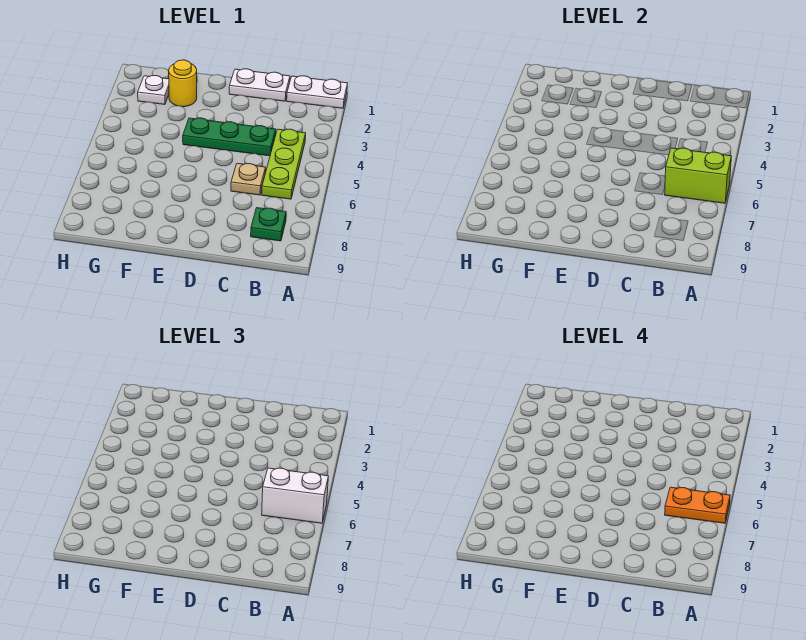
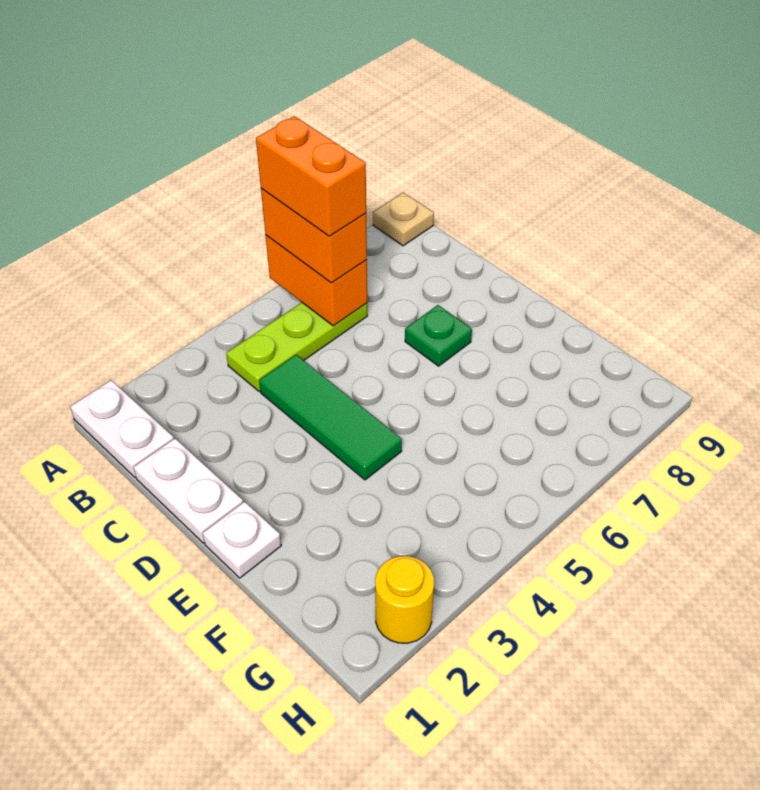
lime brick A6:B6 level 2 -> orange brick A6:B6 level 2
white brick A6:B6 level 3 -> orange brick A6:B6 level 3
orange plate A6:B6 level 4 -> orange brick A6:B6 level 4
green plate B8 level 1 -> green plate D7 level 1
green plate C4:E4 level 1 -> green tile C4:E4 level 1
tan plate C6 level 1 -> tan plate A9 level 1
yellow round brick F2 level 1 -> yellow round brick H2 level 1
white plate G2 level 1 -> white plate E1 level 1

